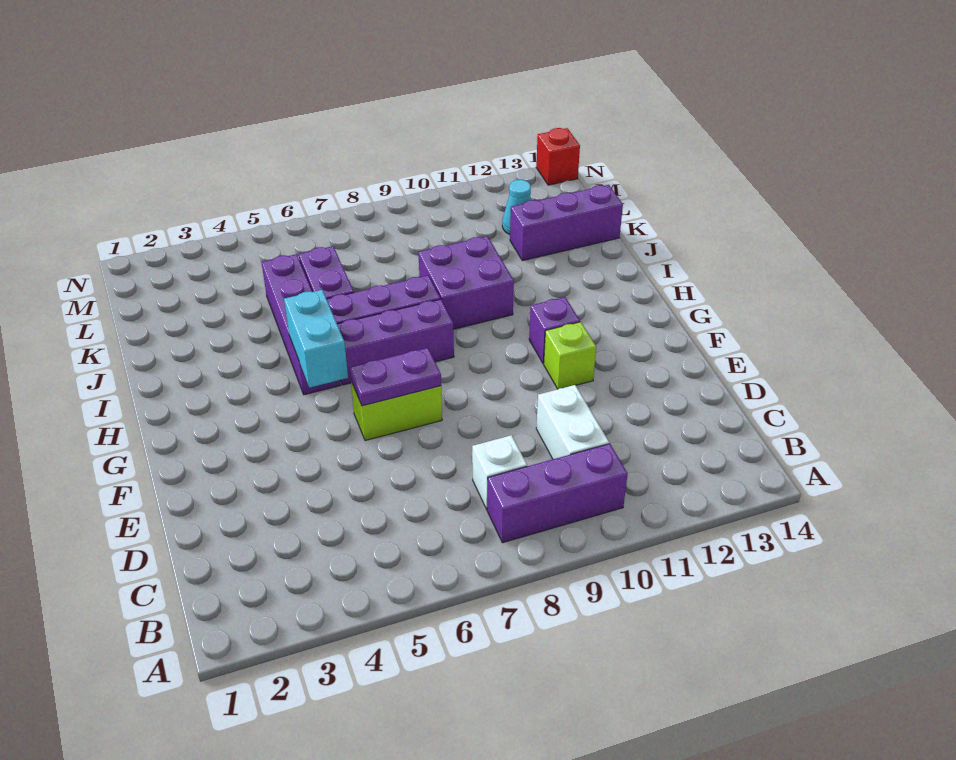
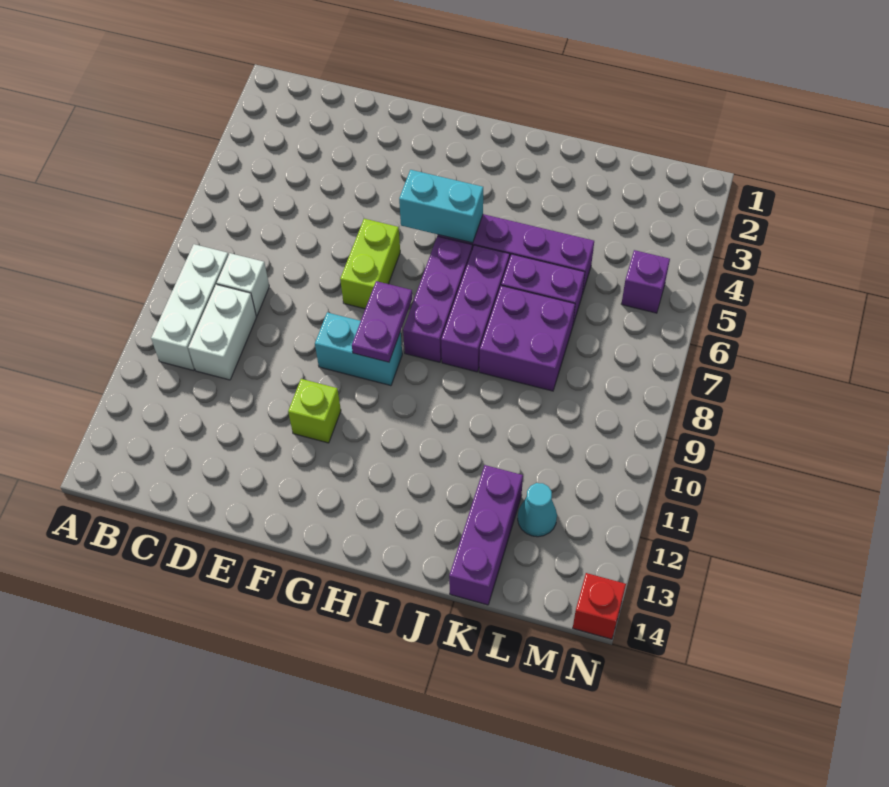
purple brick B8:B10 level 1 -> white brick B8:B10 level 1
white brick C10:D10 level 1 -> white brick C9:C10 level 1
purple plate F6:F7 level 2 -> purple plate G8:G9 level 2
none -> cyan brick F9:G9 level 1
purple brick G11 level 1 -> purple brick M5 level 1
purple brick I9:J10 level 1 -> purple brick J7:K8 level 1

